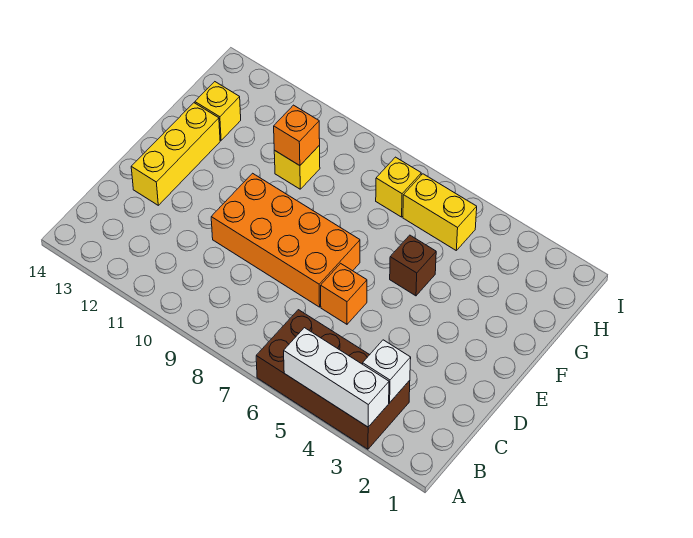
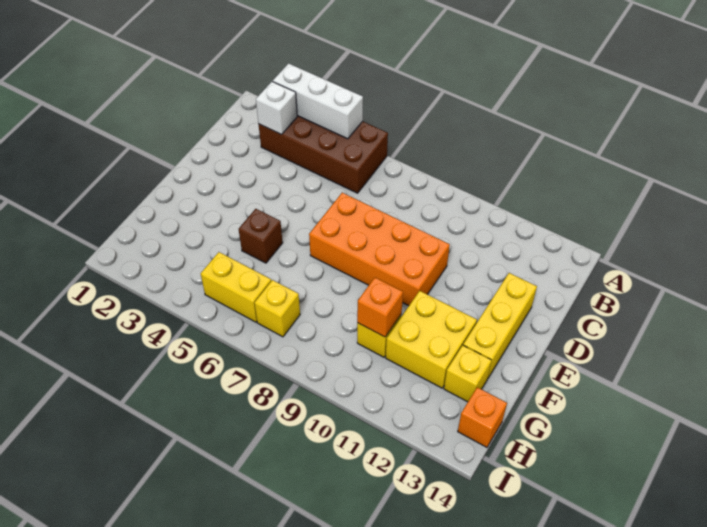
orange brick D6 level 1 -> orange brick H14 level 1
none -> yellow brick F11:G12 level 1

